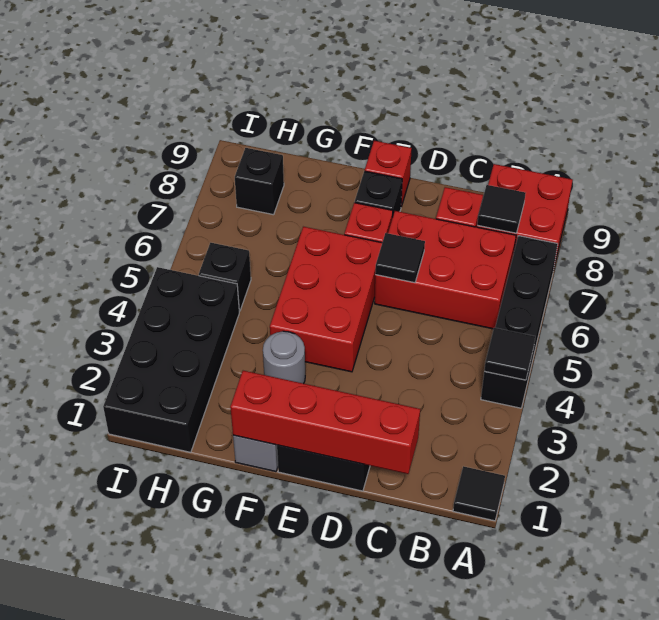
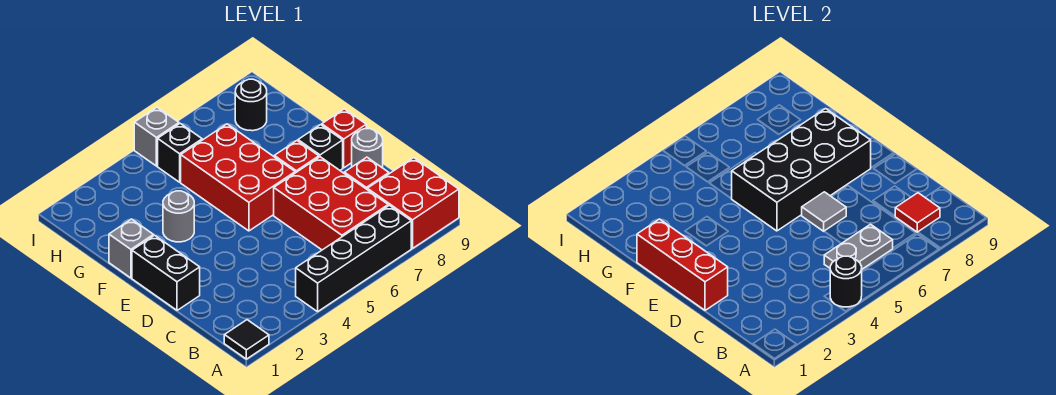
black tile A4 level 2 -> black round brick A4 level 2
none -> grey plate B5:B6 level 2
black tile B8 level 2 -> red tile B8 level 2
red brick C1:F1 level 2 -> red brick D1:F1 level 2
black tile D6 level 2 -> grey tile D6 level 2
none -> grey round brick D9 level 1
red brick E4:F6 level 1 -> red brick E5:G6 level 1
black brick H1:I4 level 1 -> black brick E5:F8 level 2
black brick H8 level 1 -> black round brick H8 level 1
none -> grey brick I5 level 1

